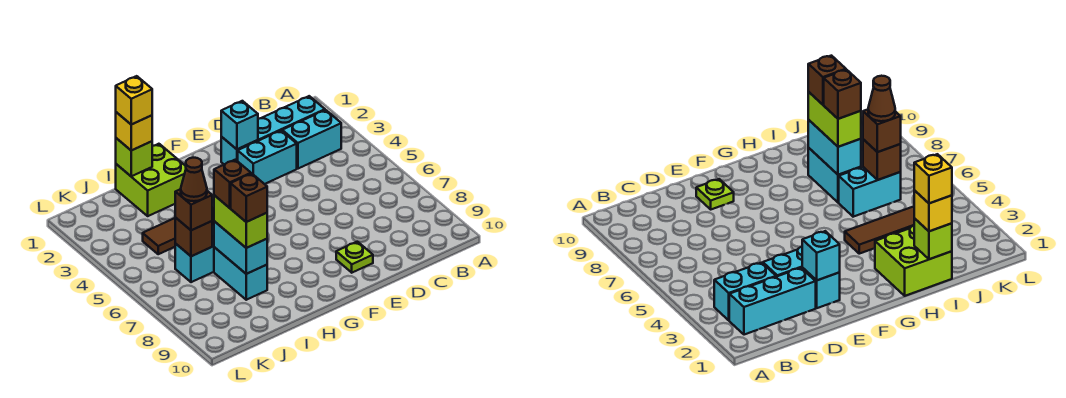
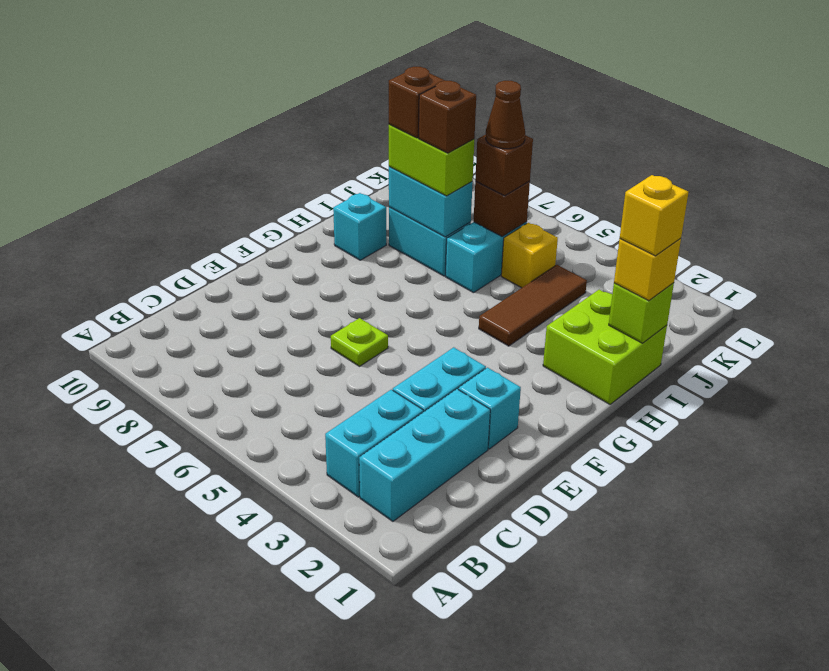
cyan brick E2 level 2 -> cyan brick H9 level 1
lime plate E9 level 1 -> lime plate E6 level 1
none -> yellow brick J5 level 1

